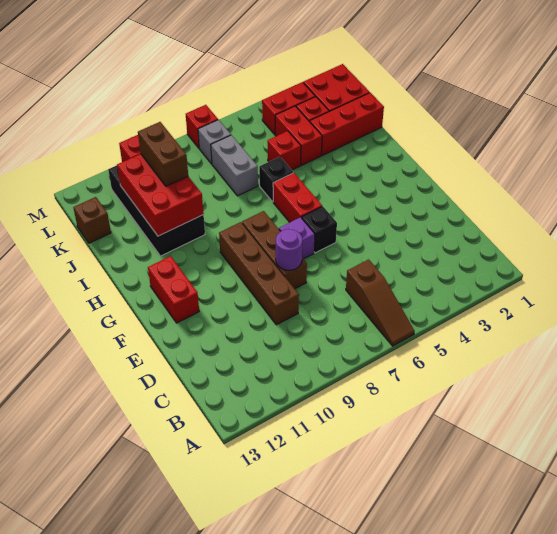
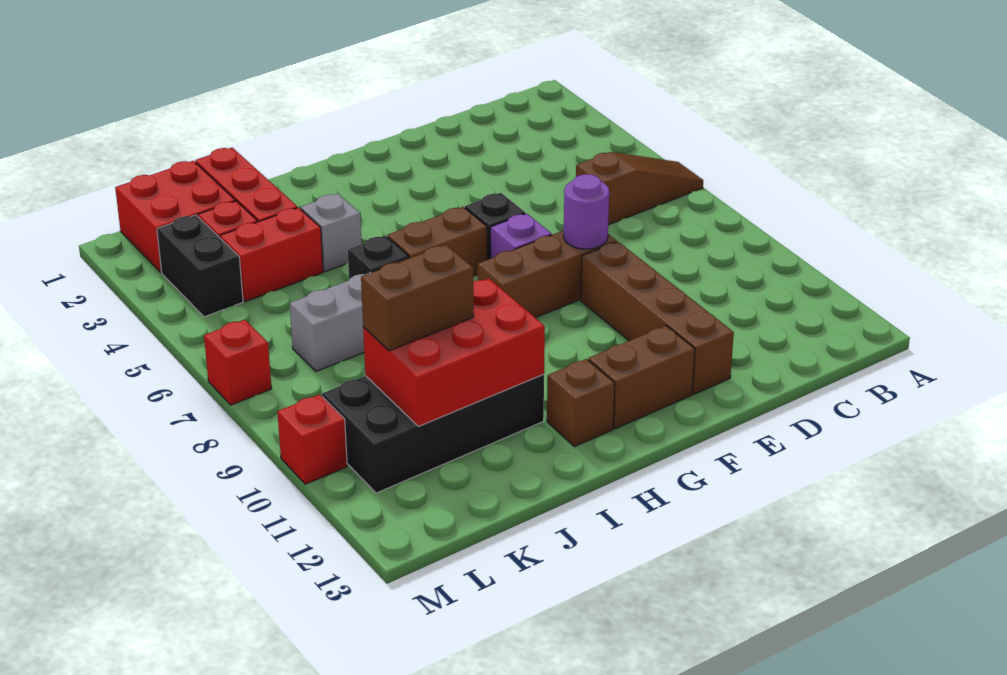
brown brick D9:G9 level 1 -> brown brick E9:E12 level 1
red brick F12:G12 level 1 -> brown brick F12:G12 level 1
red brick G6:H6 level 1 -> brown brick G6:H6 level 1
red brick J5 level 1 -> none
brown brick K13 level 1 -> brown brick H12 level 1
red brick L3:L4 level 1 -> black brick L3:L4 level 1
grey brick L7 level 1 -> grey brick I4 level 1

